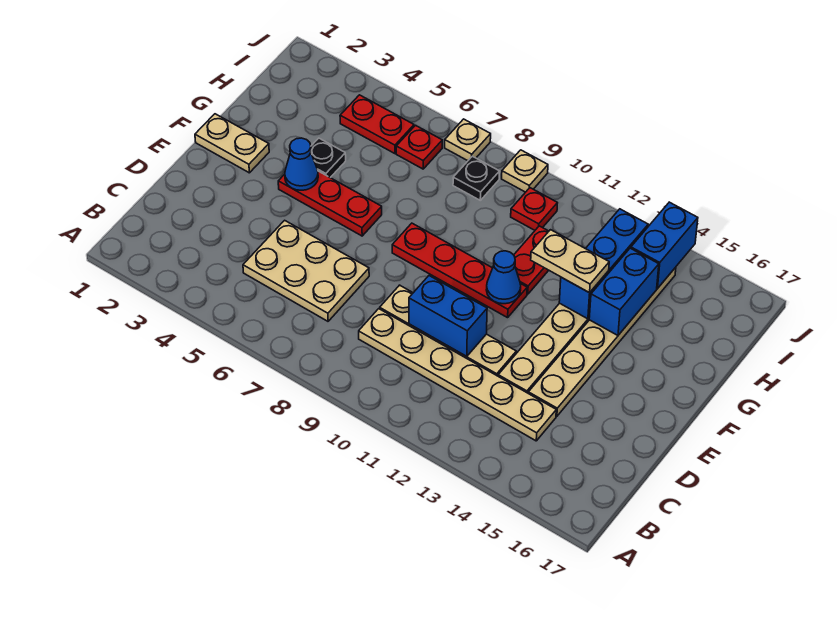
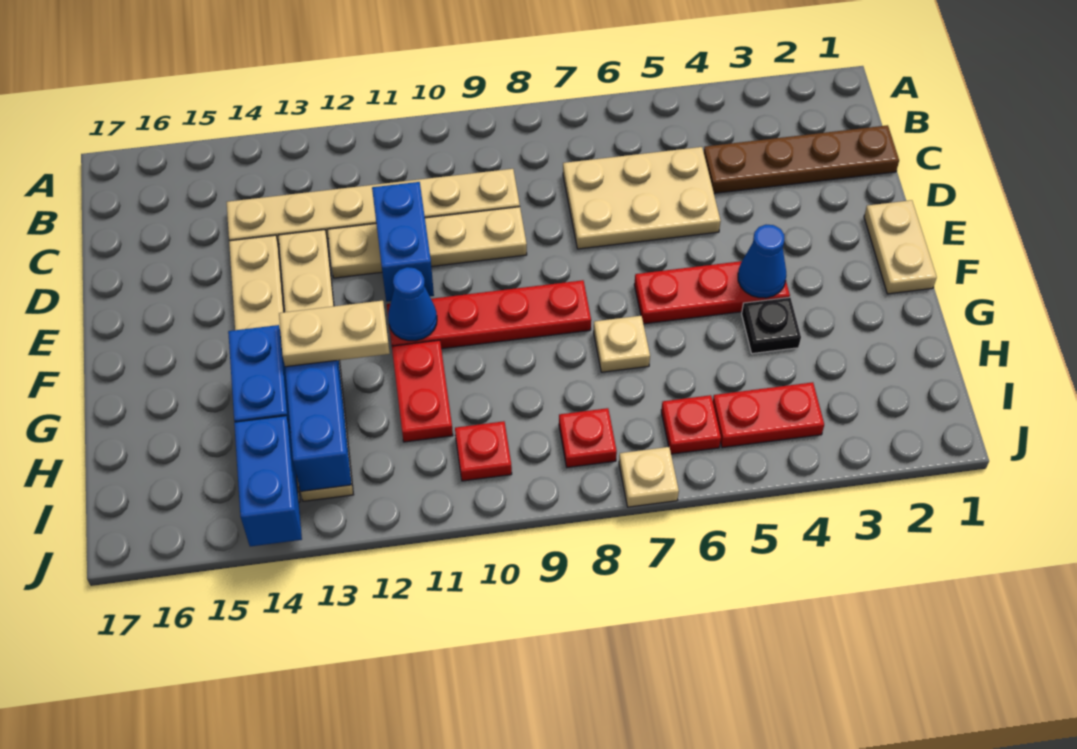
none -> brown plate C1:C4 level 1
blue brick D10:D11 level 2 -> blue brick D11:E11 level 2
tan plate F1:F2 level 1 -> tan plate E1:F1 level 1
black plate I8 level 1 -> red plate I8 level 1
tan plate J9 level 1 -> tan plate G7 level 1

